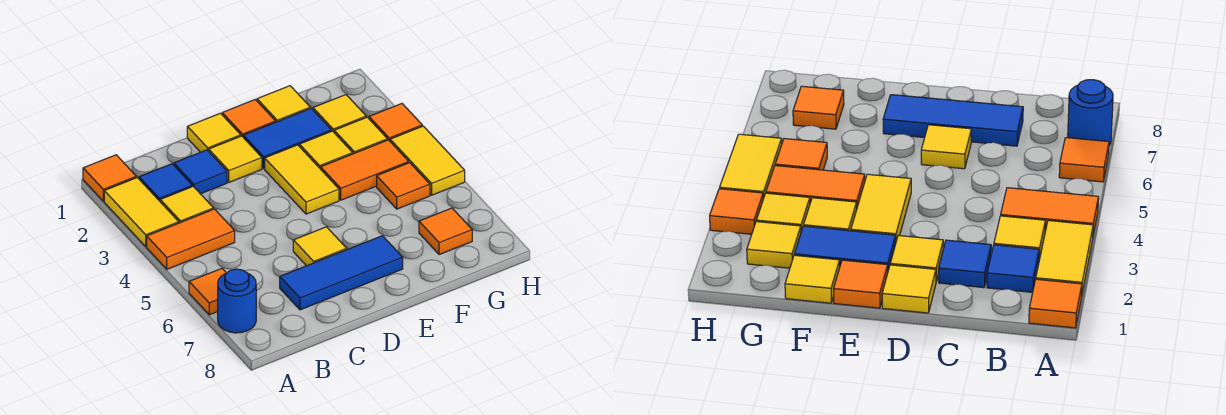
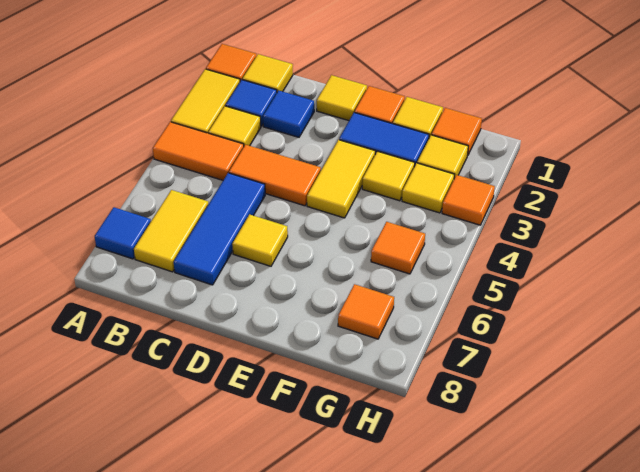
orange tile A6 level 1 -> orange tile G1 level 1
blue round brick A7 level 1 -> blue tile A7 level 1
blue tile C7:E7 level 1 -> blue tile C5:C7 level 1
yellow tile D2 level 1 -> yellow tile B1 level 1
orange tile F4:G4 level 1 -> orange tile C4:D4 level 1
yellow tile H4:H5 level 1 -> yellow tile B6:B7 level 1

